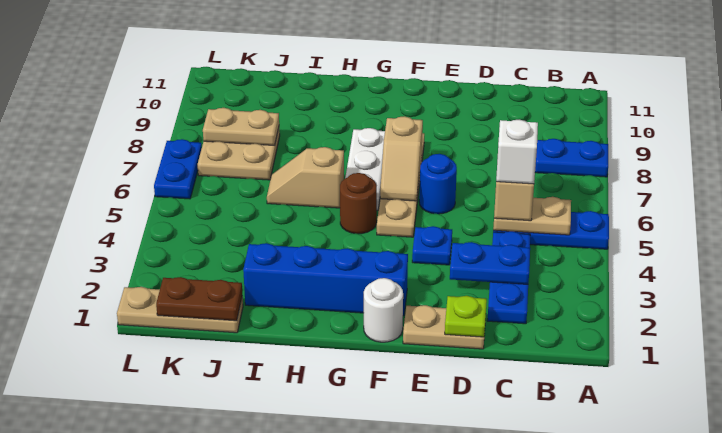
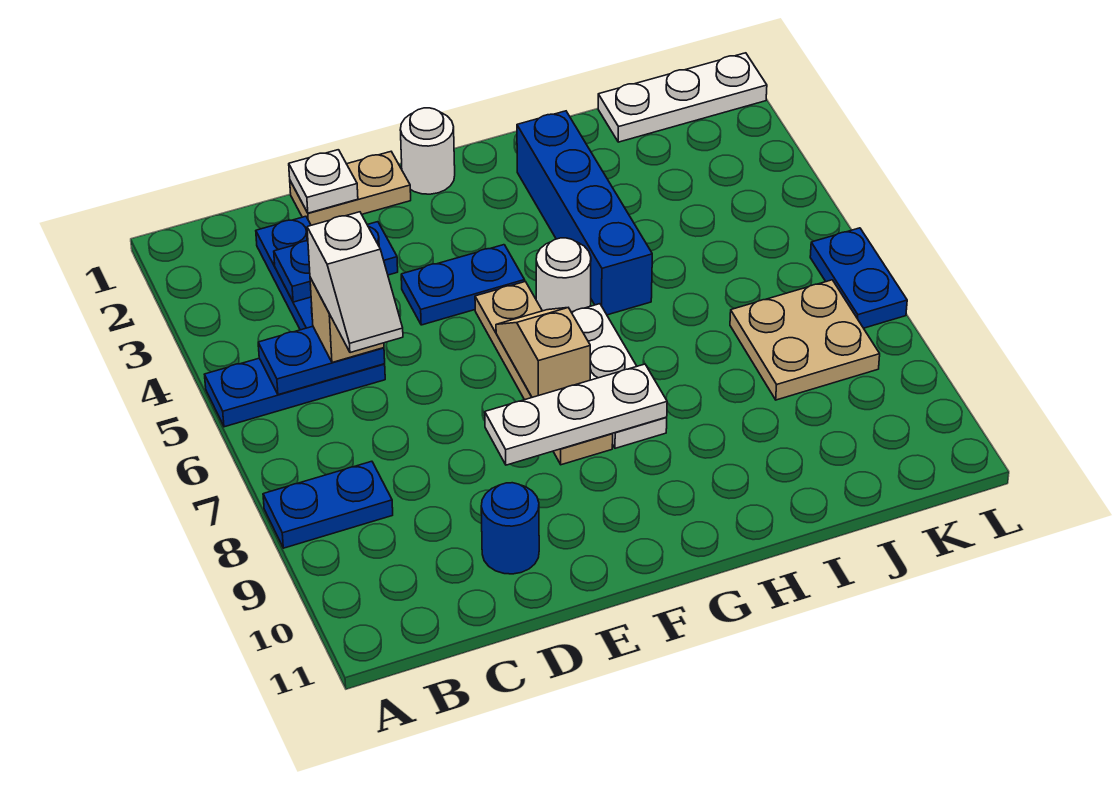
tan plate B5:C5 level 2 -> blue plate B5:C5 level 2
lime plate D1 level 2 -> white plate D1 level 2
blue plate E4 level 1 -> blue plate E4:F4 level 1
blue round brick E6 level 1 -> blue round brick D10 level 1
none -> white plate E8:G8 level 2
blue brick F2:I2 level 1 -> blue brick H2:H5 level 1
brown round brick G5 level 1 -> white round brick G5 level 1
tan slope H6:I6 level 1 top H -> none
tan plate J1:L1 level 1 -> white plate J1:L1 level 1
brown plate J1:K1 level 2 -> none
tan plate J8:K8 level 2 -> none

